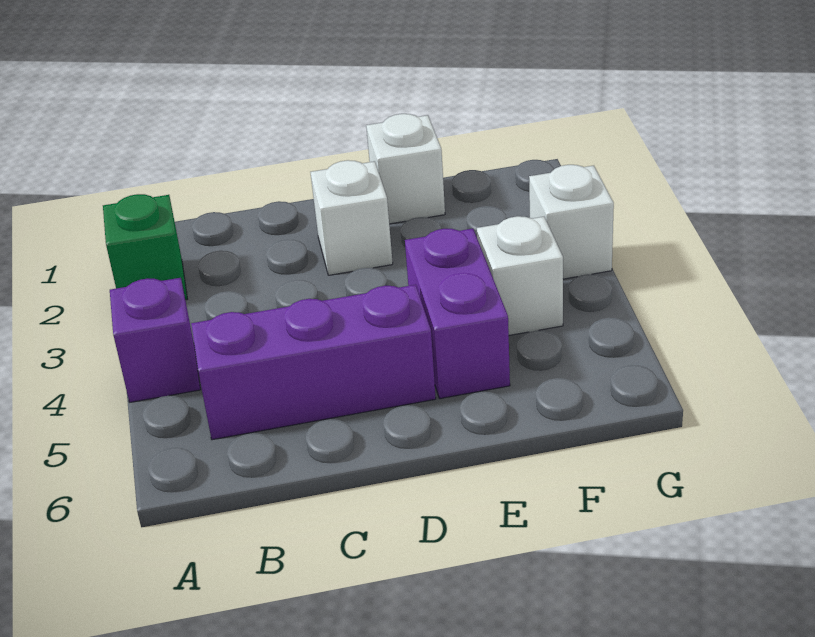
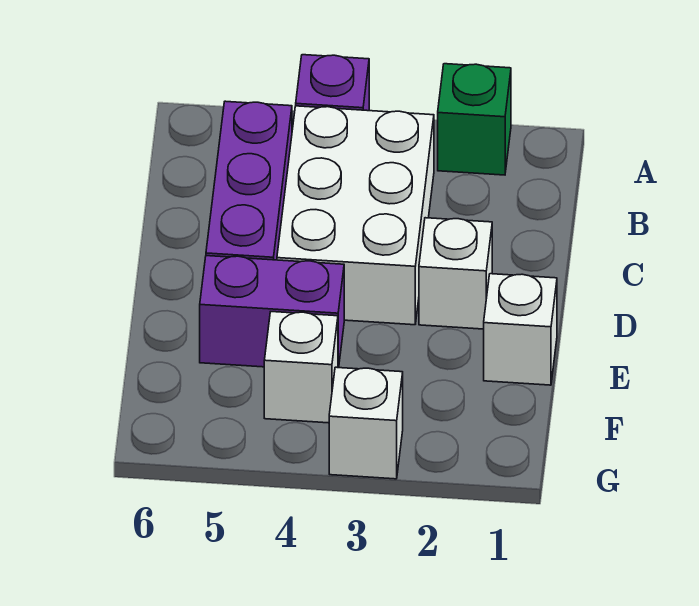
none -> white brick B3:D4 level 1

